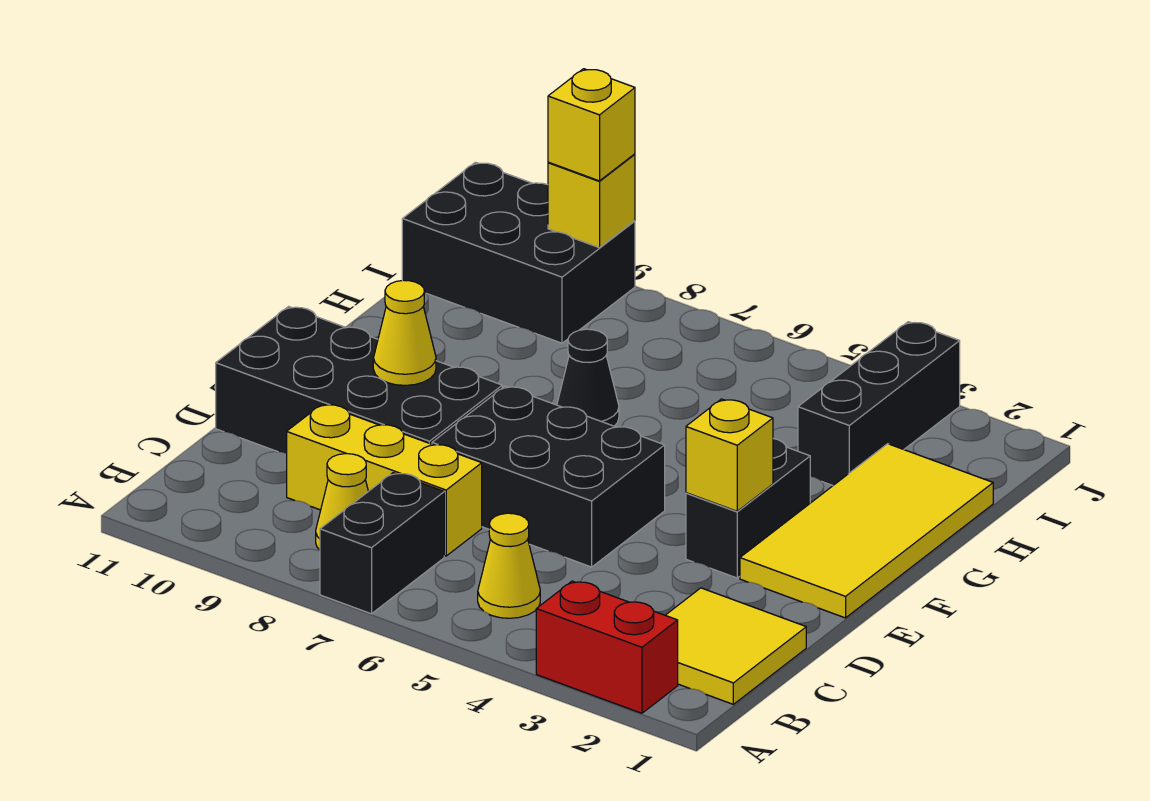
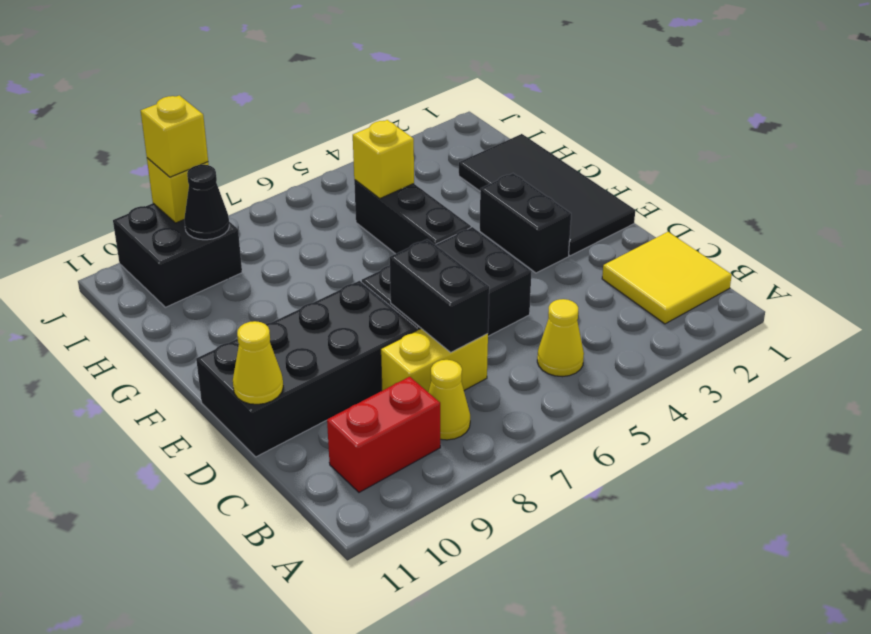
red brick A2:A3 level 1 -> red brick B9:B10 level 1
black brick A7:B7 level 1 -> black brick C7:D7 level 2
yellow brick C7:C9 level 1 -> yellow brick C7:C8 level 1
yellow tile E1:H2 level 1 -> black tile E1:H2 level 1
yellow brick E3 level 2 -> yellow brick H5 level 2
yellow cone E9 level 2 -> yellow cone D11 level 2
black cone G7 level 1 -> black cone I9 level 2
black brick H3:J3 level 1 -> black brick F5:H5 level 1
black brick I9:J11 level 1 -> black brick I9:J10 level 1

